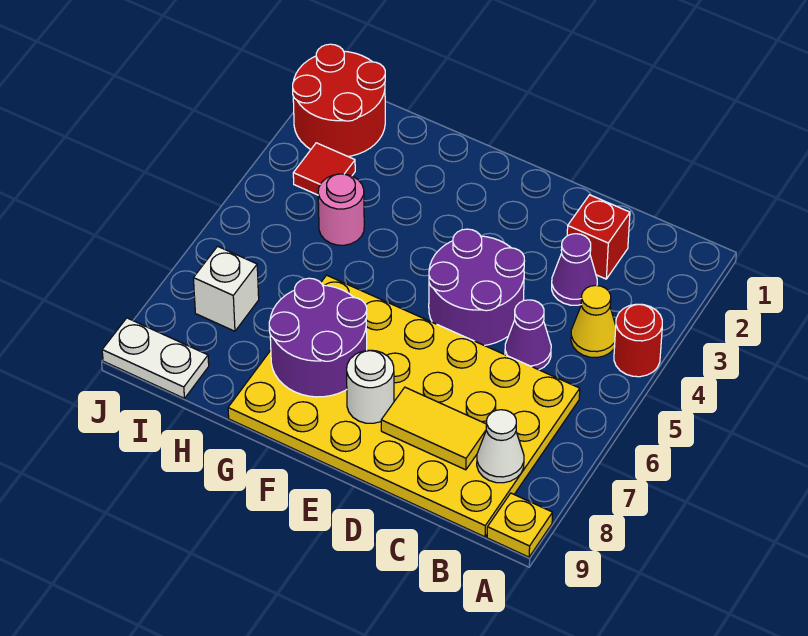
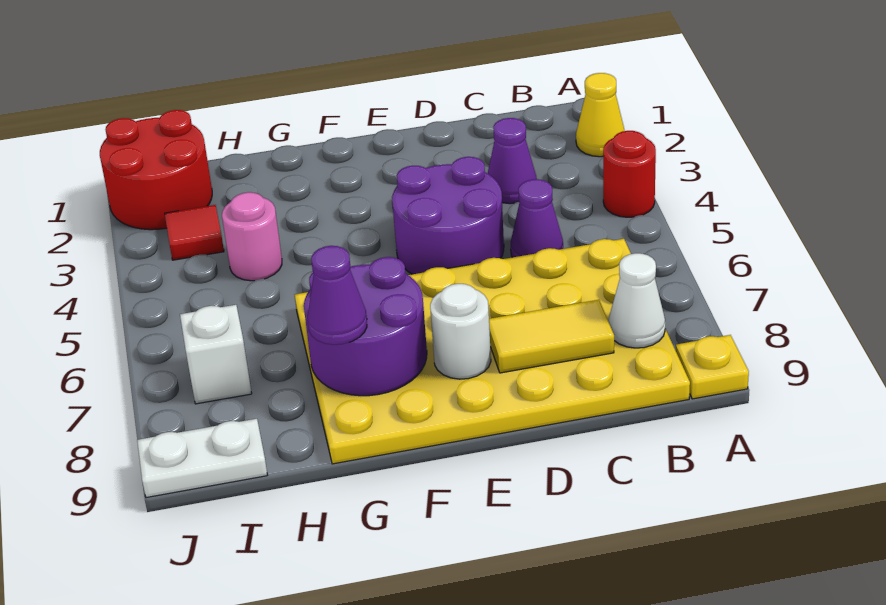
yellow cone B4 level 1 -> yellow cone A2 level 1
red brick C2 level 1 -> none
none -> purple cone G8 level 3

